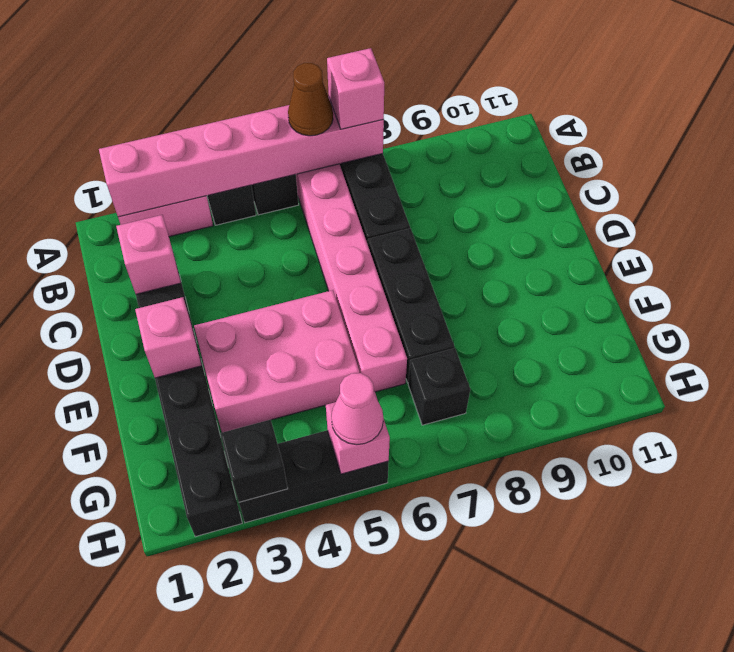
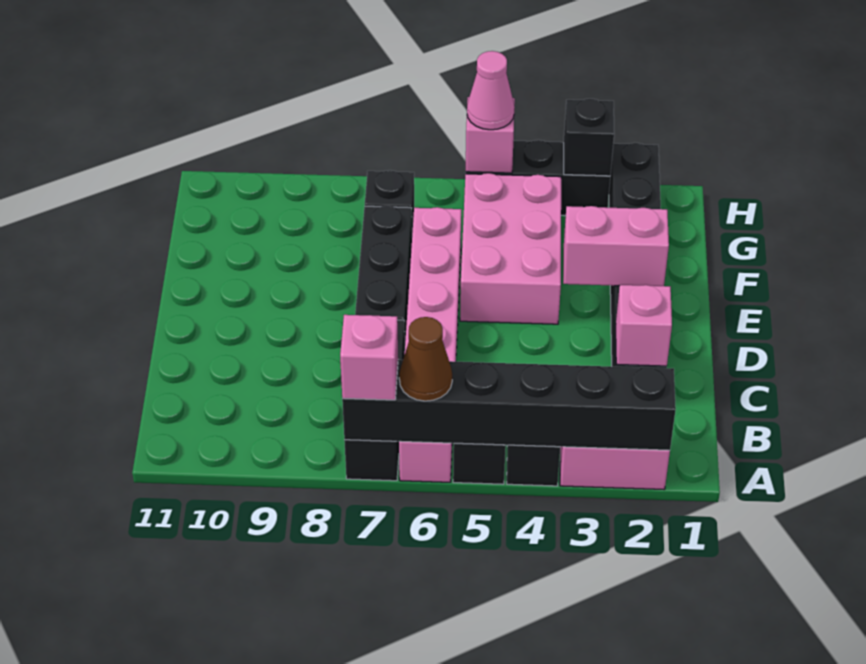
pink brick A2:A7 level 2 -> black brick A2:A7 level 2
pink brick E2 level 2 -> pink brick E2:E3 level 2
pink brick E3:F5 level 1 -> pink brick E4:G5 level 1

